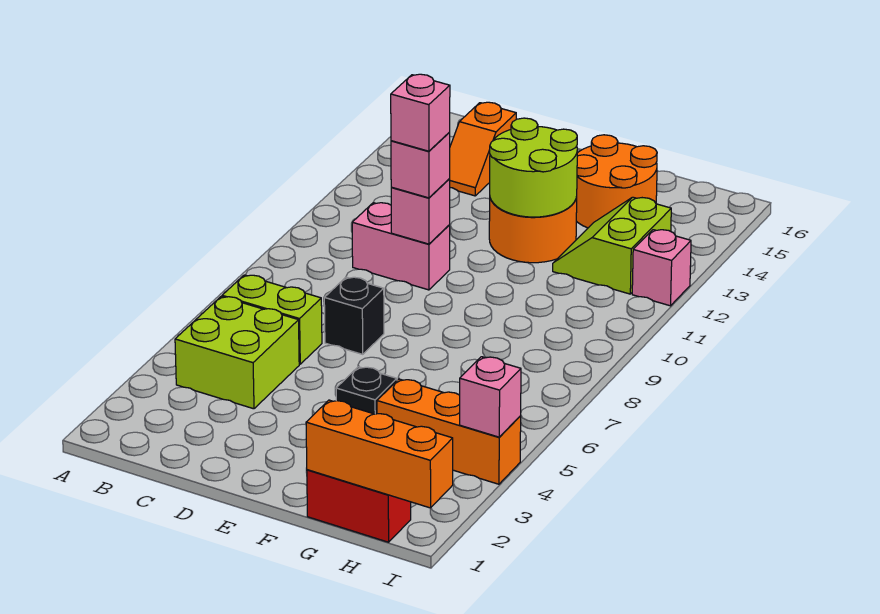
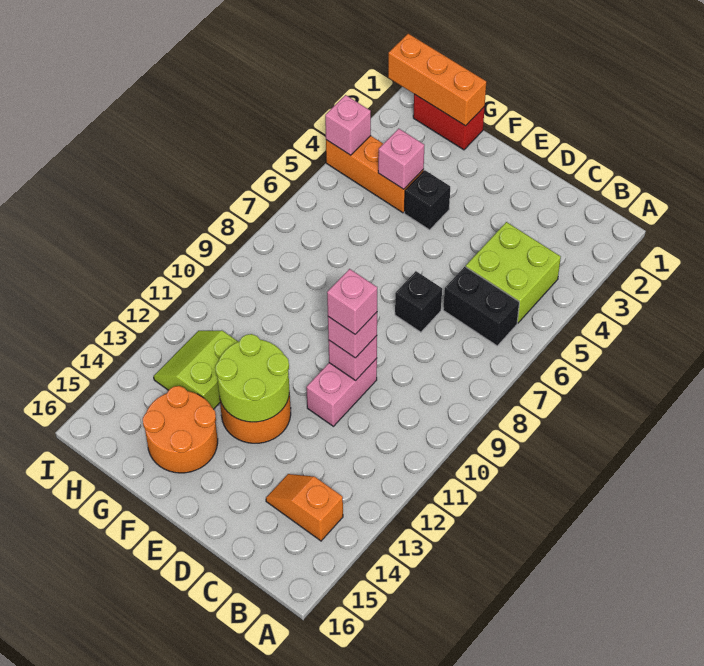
lime brick B6:C6 level 1 -> black brick B6:C6 level 1
pink brick C10:D10 level 1 -> pink brick D10:D11 level 1
orange slope C14:C15 level 1 top 15 -> orange slope B14:C14 level 1 top B
lime slope G12:H13 level 1 top H -> lime slope G12:H13 level 1 top G
pink brick I12 level 1 -> pink brick G4 level 2

